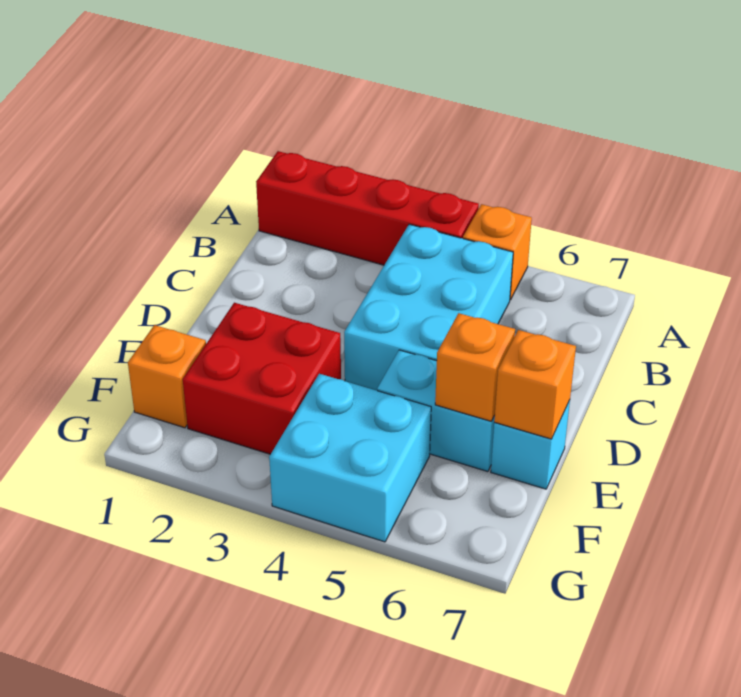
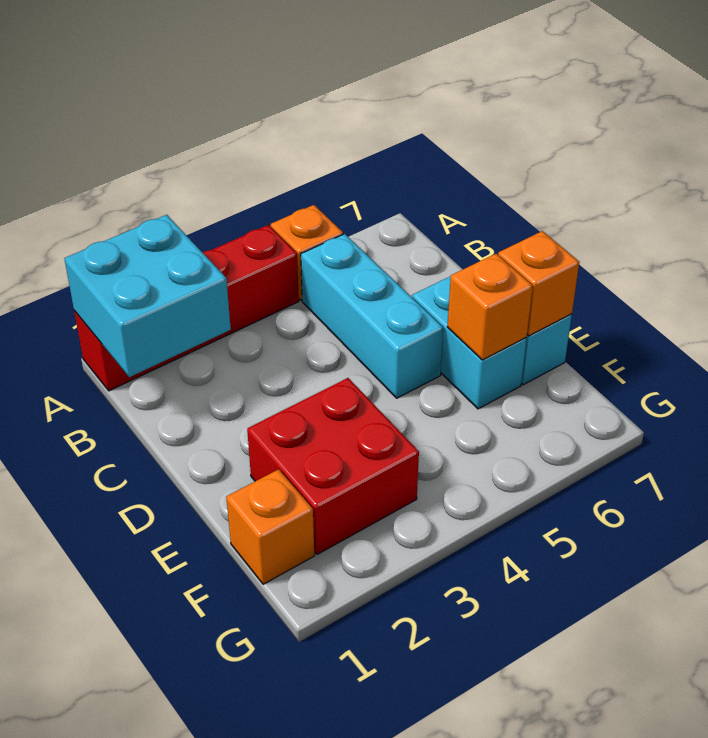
cyan brick B4:D5 level 1 -> cyan brick B5:D5 level 1
cyan brick E5:E6 level 1 -> cyan brick D6:E6 level 1
cyan brick F4:G5 level 1 -> cyan brick A1:B2 level 2

